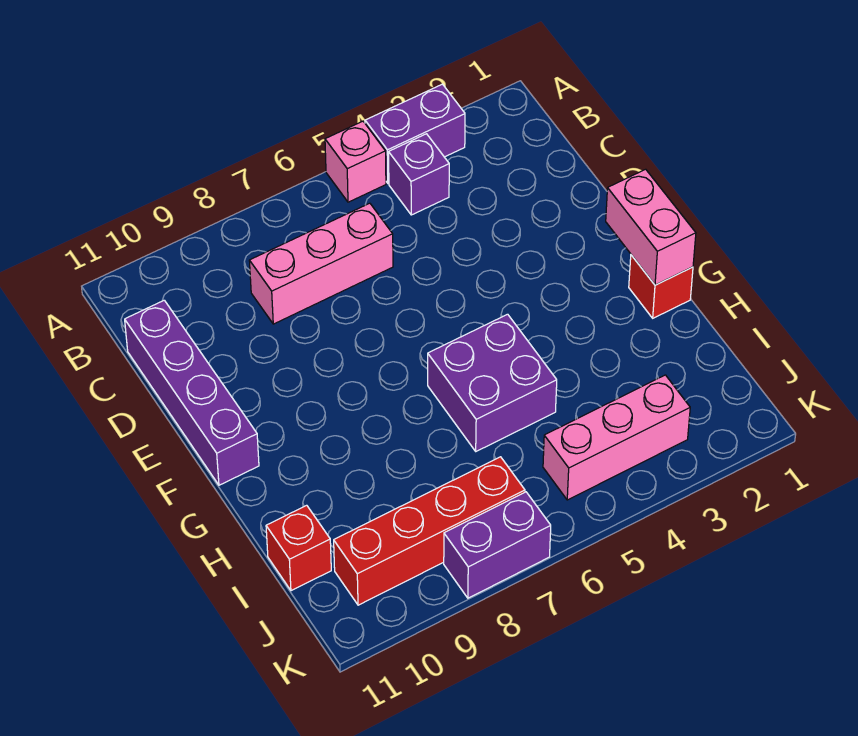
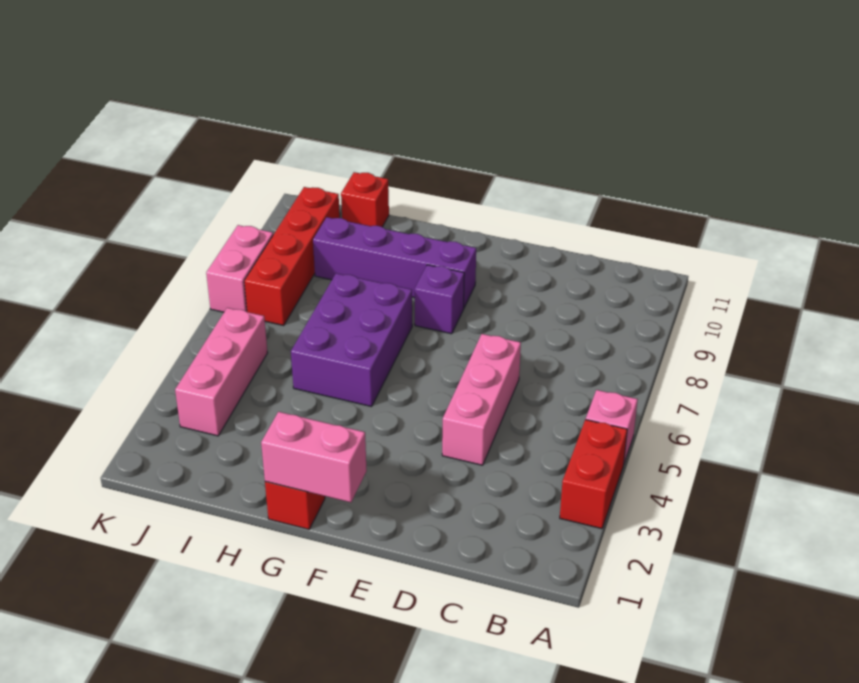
purple brick A3:A4 level 1 -> red brick A3:A4 level 1
purple brick B4 level 1 -> purple brick F8 level 1
pink brick C6:C8 level 1 -> pink brick D4:D6 level 1
purple brick C11:F11 level 1 -> purple brick F9:I9 level 1
purple brick G5:H6 level 1 -> purple brick G5:H7 level 1
purple brick K7:K8 level 1 -> pink brick K7:K8 level 1

